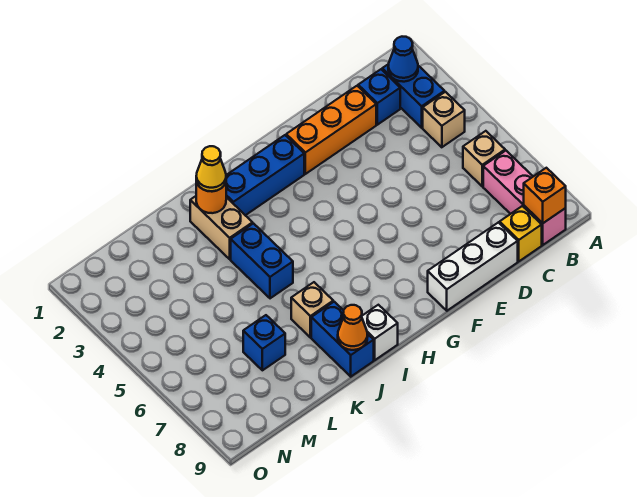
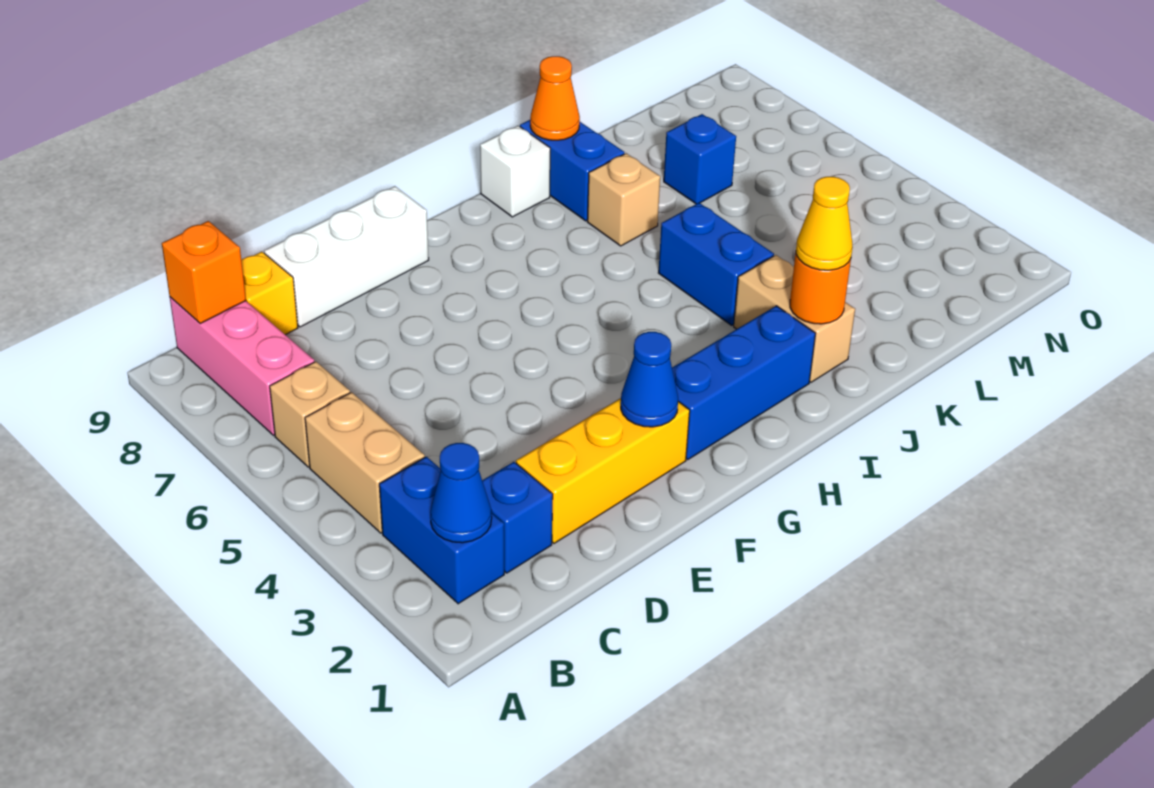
tan brick B4 level 1 -> tan brick B4:B5 level 1
orange brick D2:F2 level 1 -> yellow brick D2:F2 level 1
none -> blue cone F2 level 2

